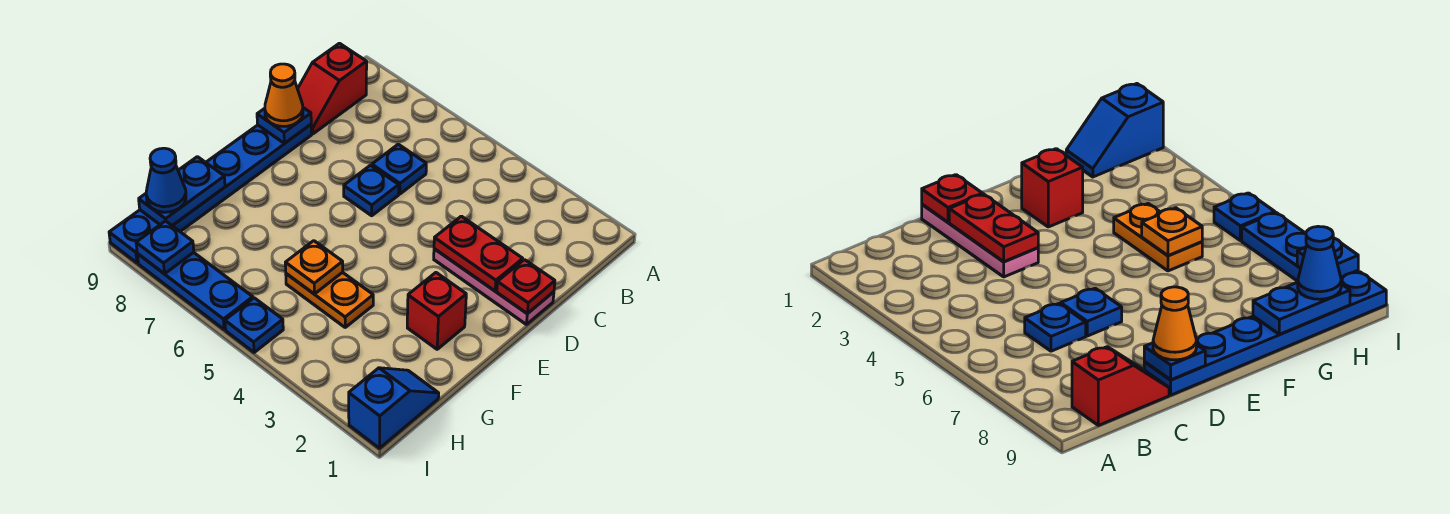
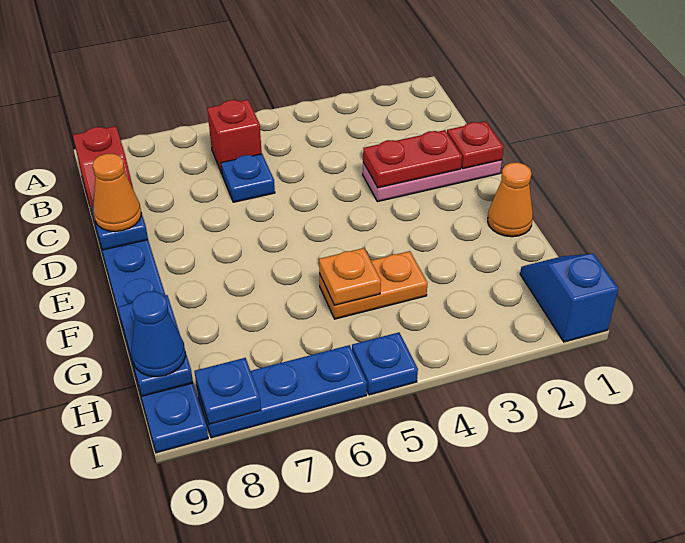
blue plate D6 level 1 -> none
none -> orange cone F1 level 1
red brick F2 level 1 -> red brick B6 level 1

